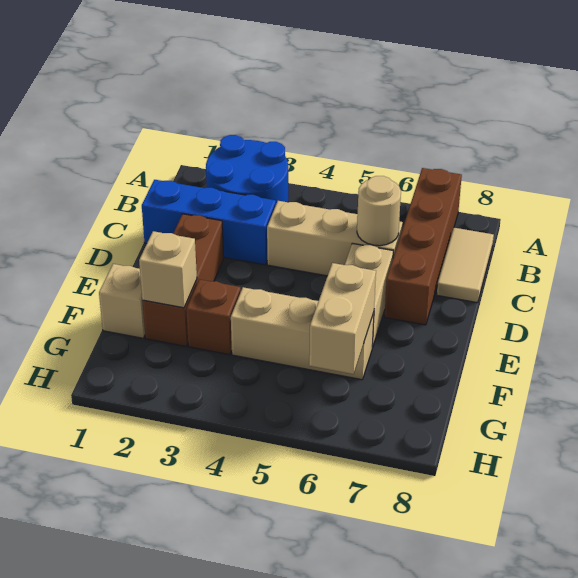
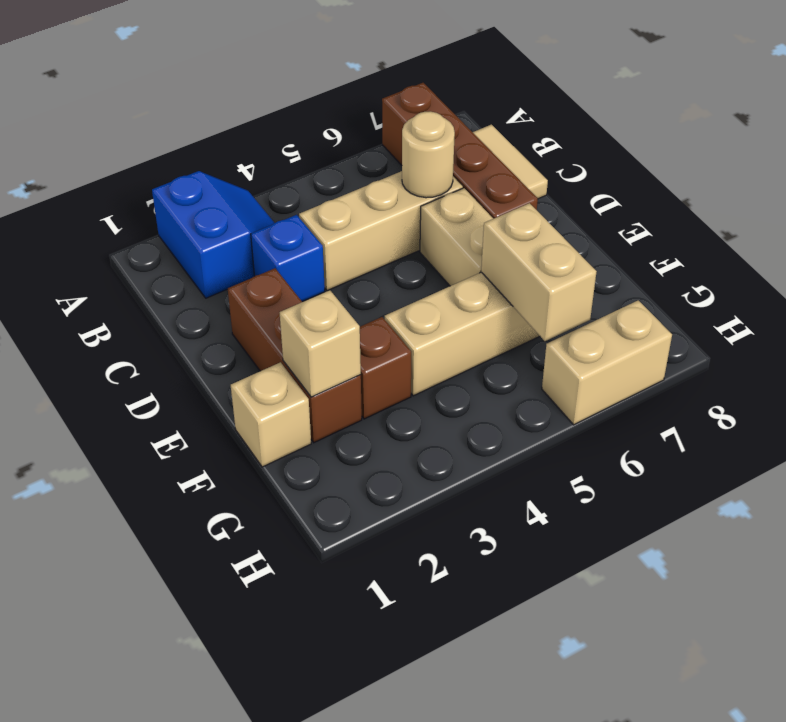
blue round brick A2:B3 level 1 -> blue slope A2:B3 level 1 top 2
blue brick C1:C3 level 1 -> blue brick C3 level 1
none -> tan brick H6:H7 level 1

